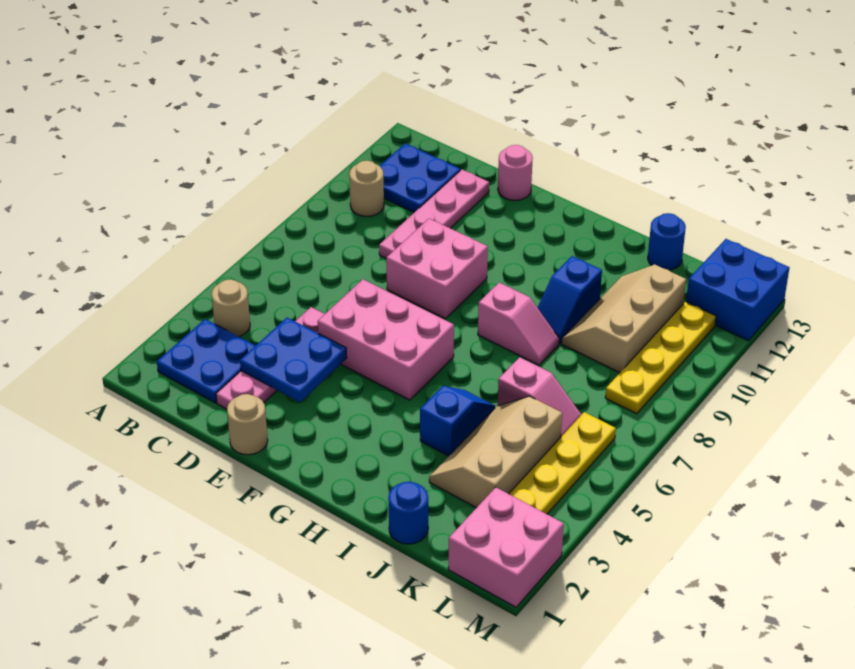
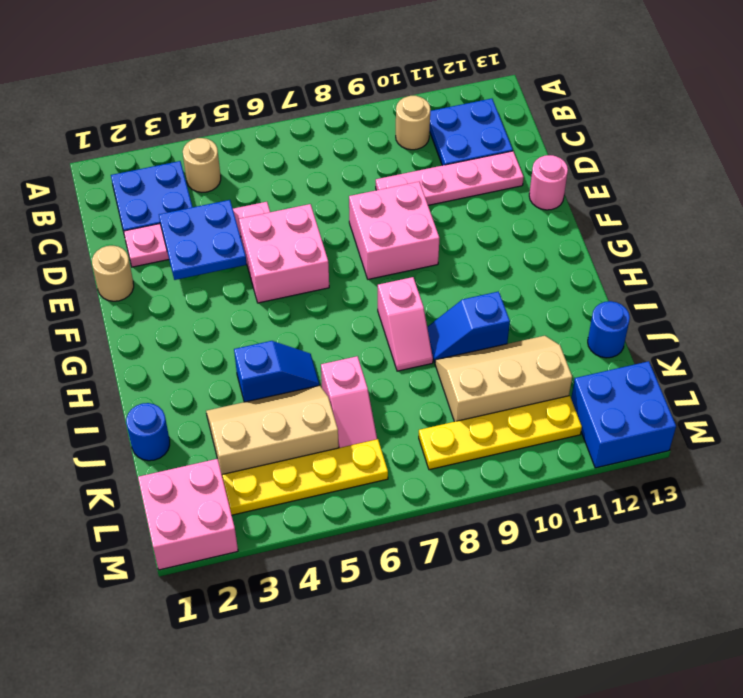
pink brick E5:G6 level 1 -> pink brick E5:F6 level 1

